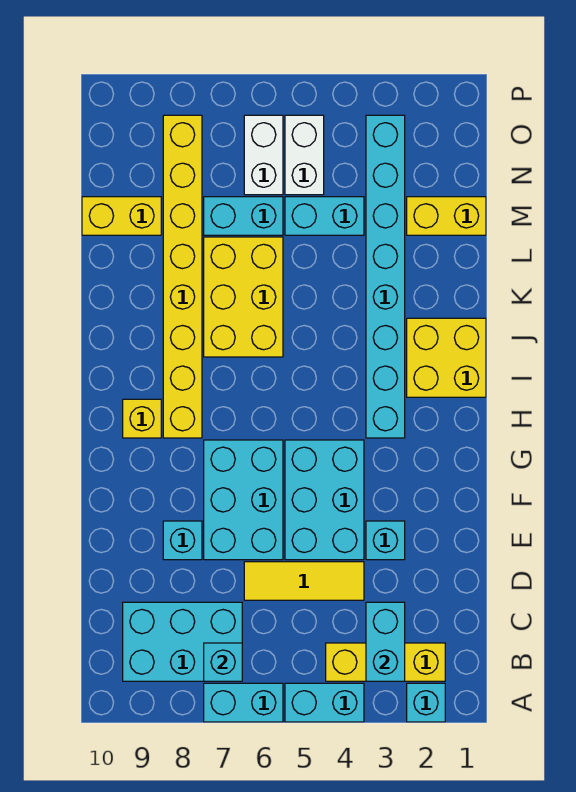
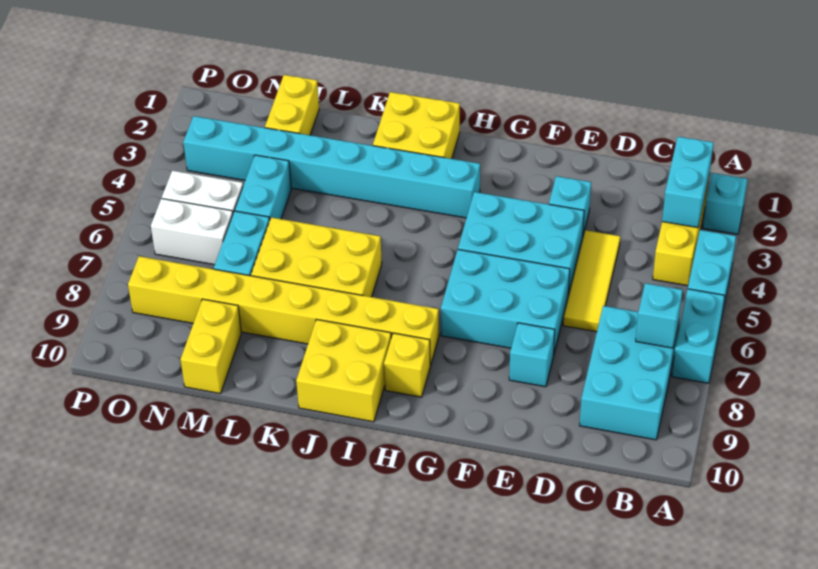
cyan brick B3:C3 level 2 -> cyan brick B2:B3 level 2
none -> yellow brick I9:J10 level 1

